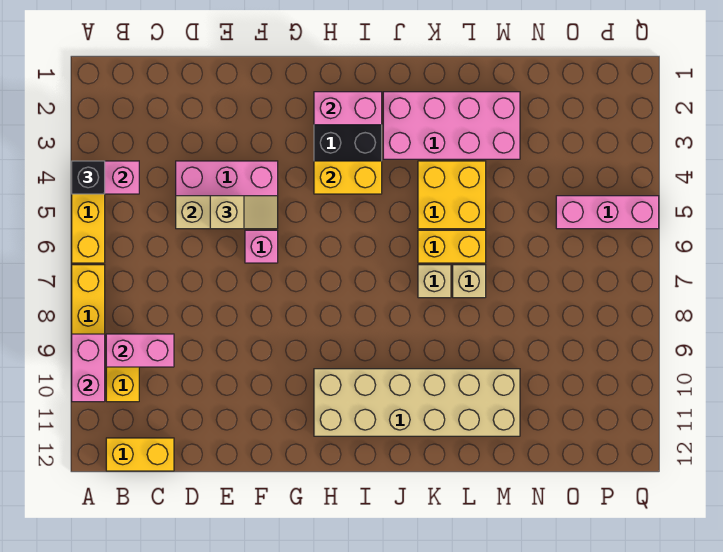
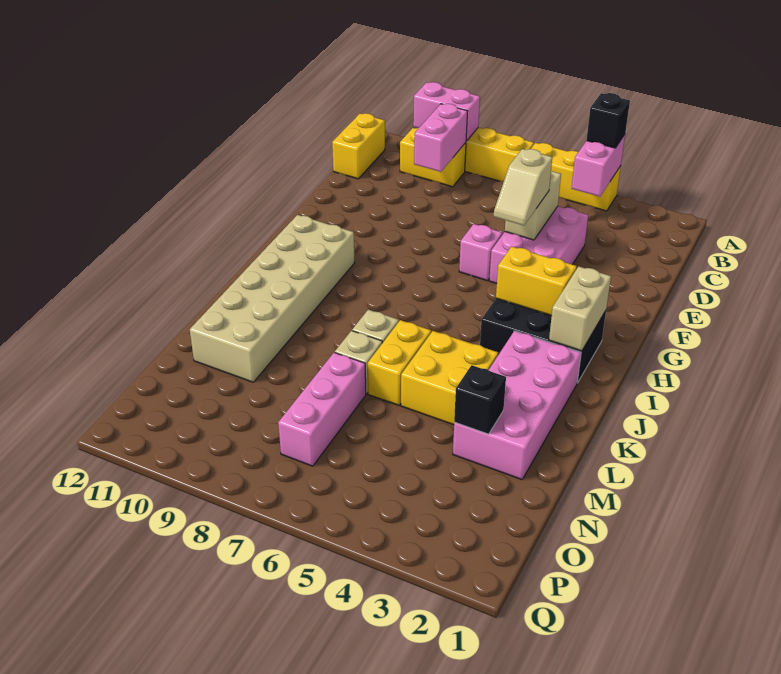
pink brick H2:I2 level 2 -> tan brick H2:I2 level 2
yellow brick H4:I4 level 2 -> yellow brick H3:H4 level 2
none -> black brick M3 level 2
pink brick O5:Q5 level 1 -> pink brick M7:O7 level 1

